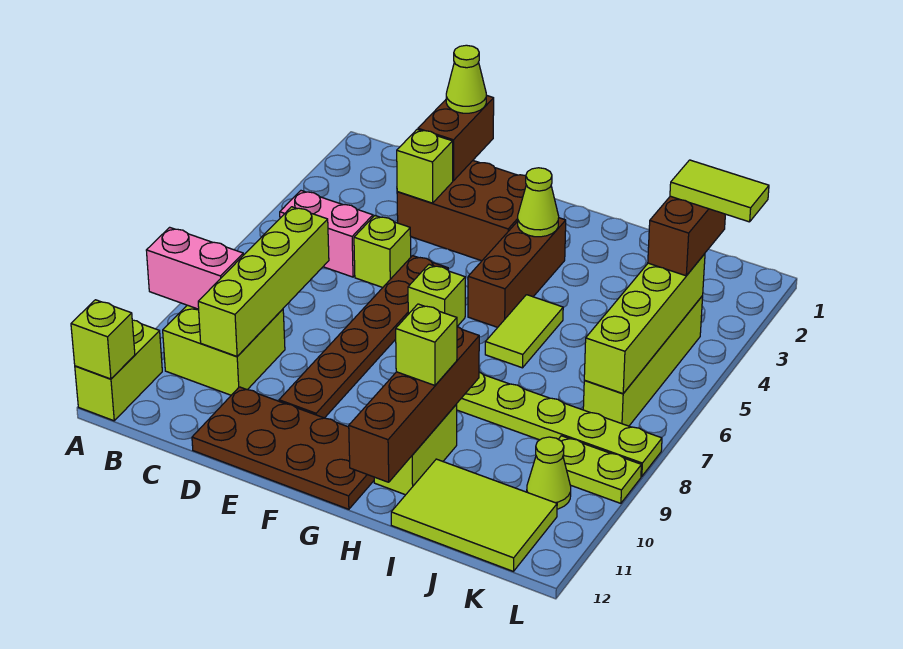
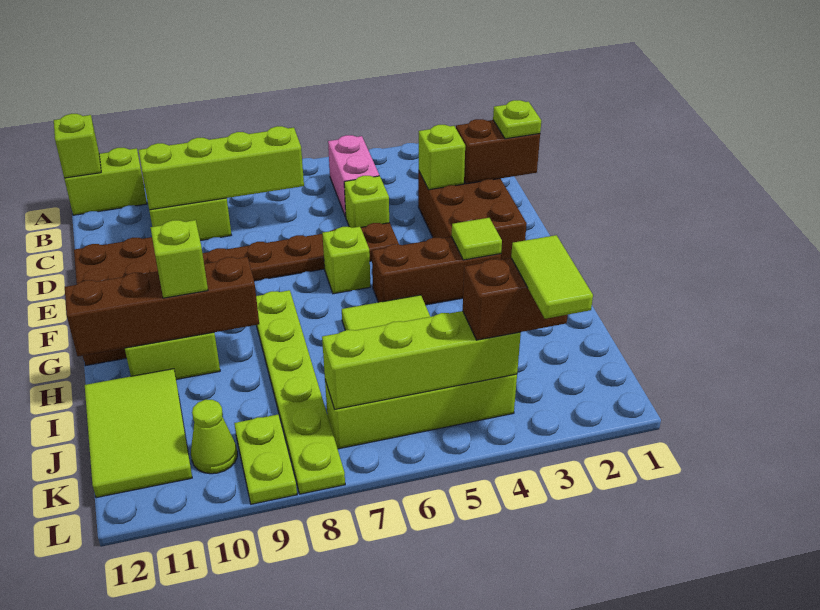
pink brick A9:B9 level 2 -> none
lime cone D1 level 3 -> lime plate D1 level 3
lime cone G3 level 2 -> lime tile G3 level 2

